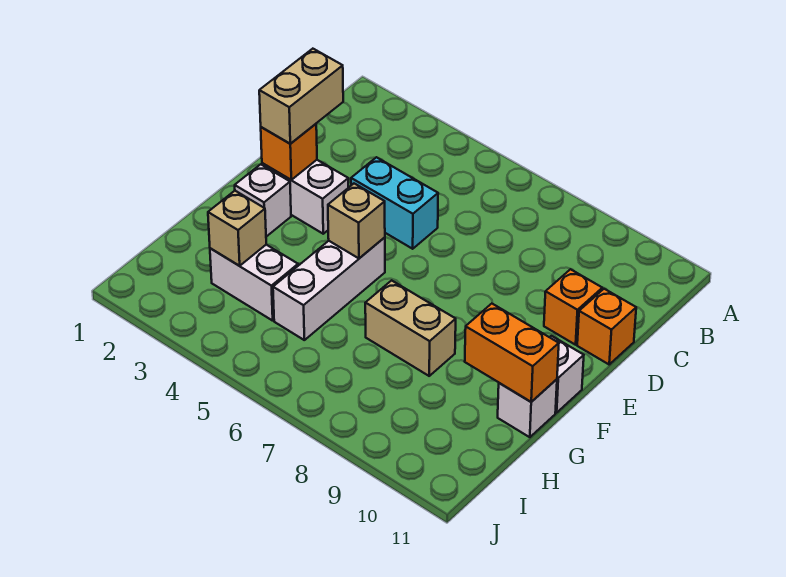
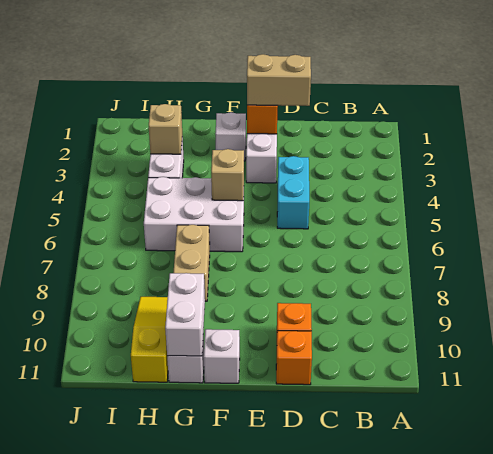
white brick F5:H5 level 1 -> white brick F5:H6 level 1
orange brick G10:G11 level 2 -> white brick G10:G11 level 2
none -> yellow slope H9:H11 level 1 top 11

